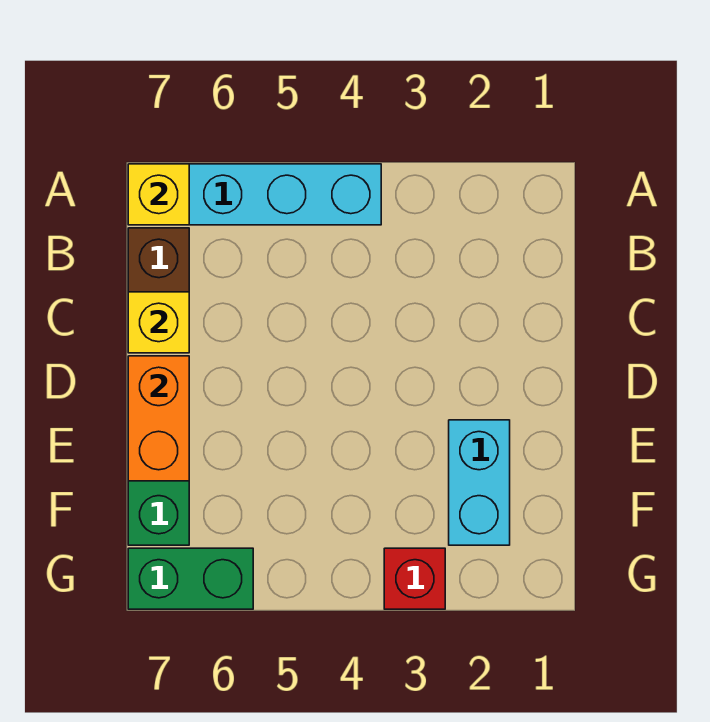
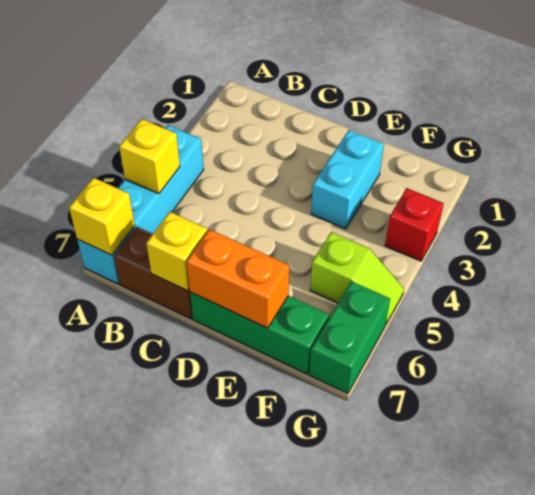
none -> yellow brick A5 level 2
cyan brick E2:F2 level 1 -> cyan brick E2:E3 level 1
none -> lime slope F5:G5 level 1 top F

